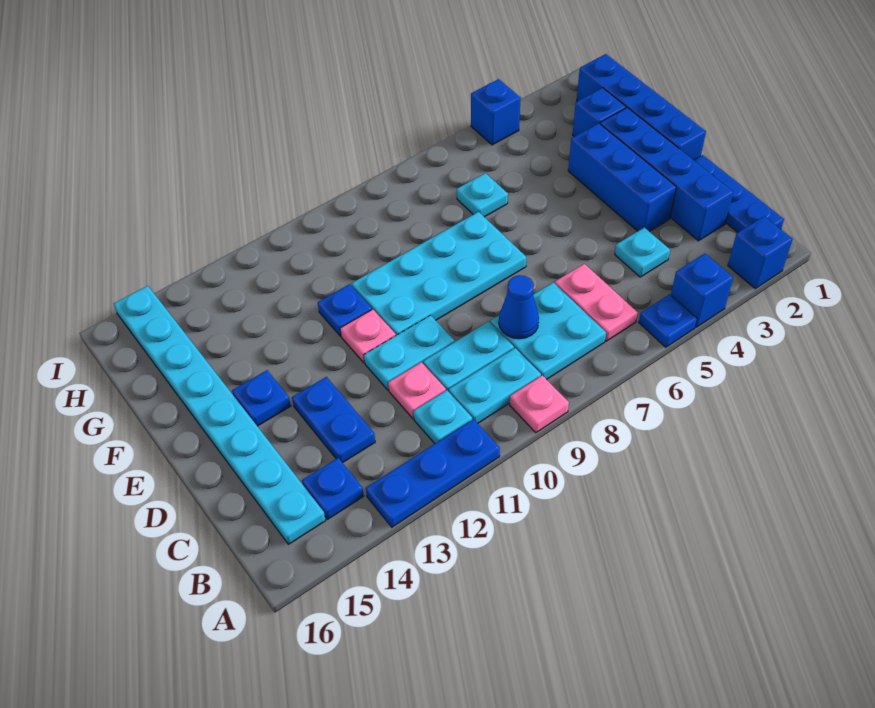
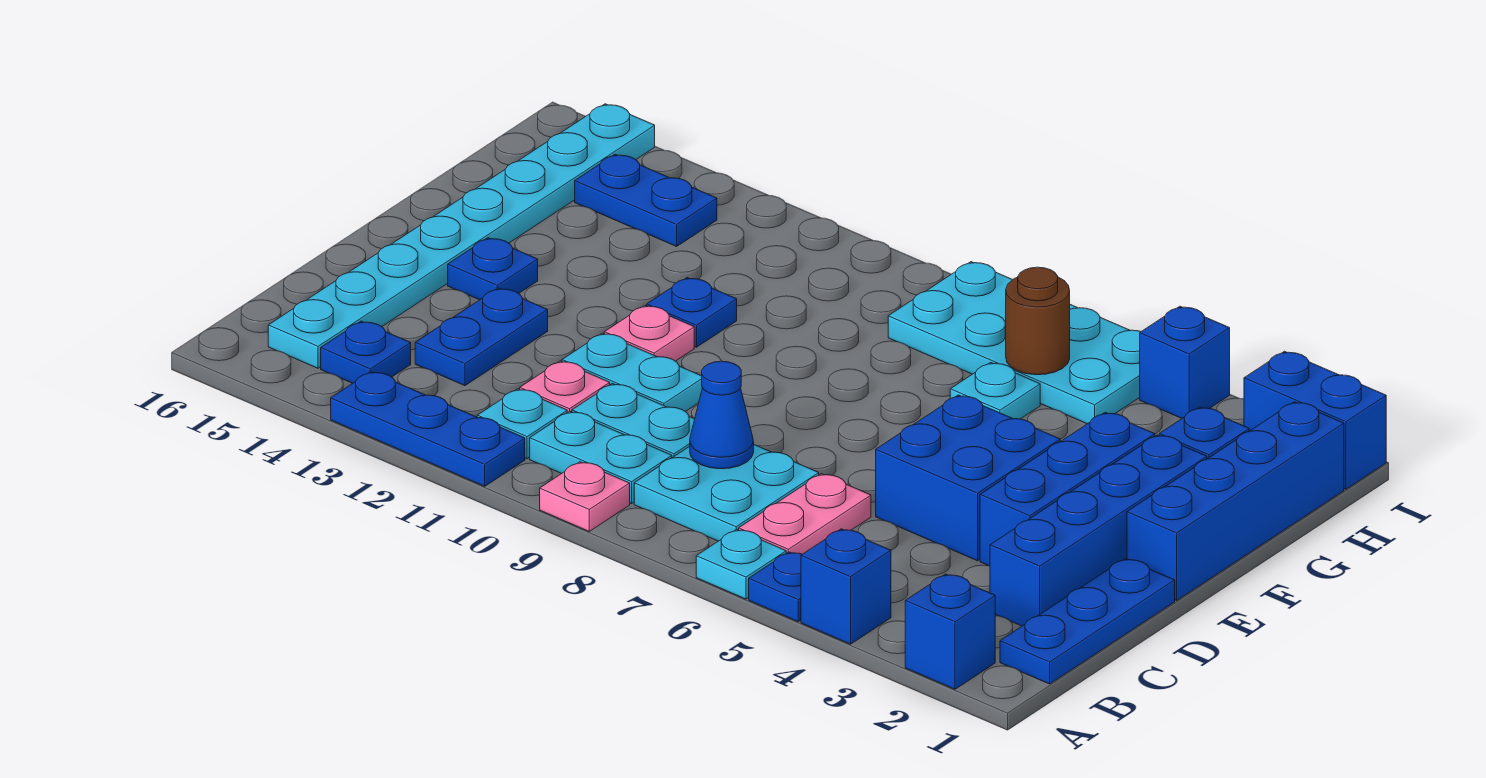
cyan plate C4 level 1 -> cyan plate A6 level 1
none -> blue brick D4:E5 level 1
cyan plate E7:F10 level 1 -> cyan plate H5:I8 level 1
none -> brown round brick H6 level 2
none -> blue plate H13:H14 level 1
none -> blue brick I1:I2 level 1

